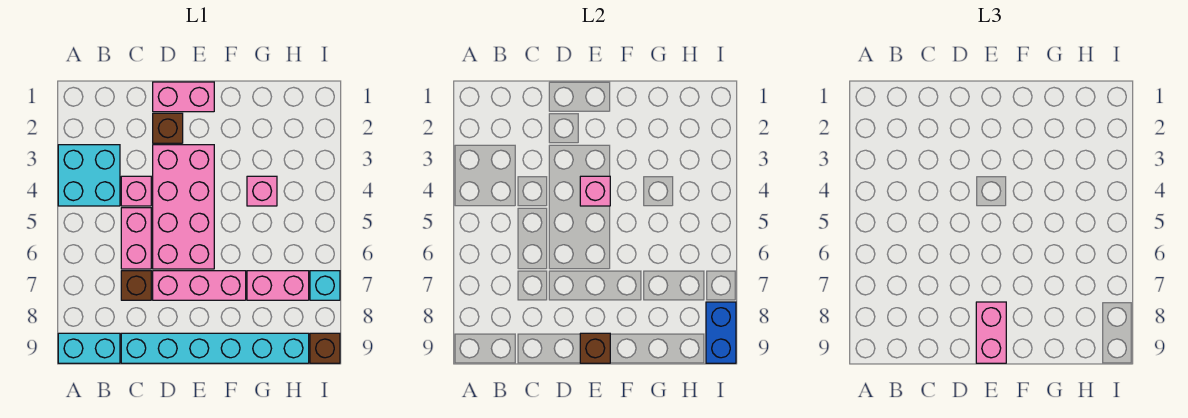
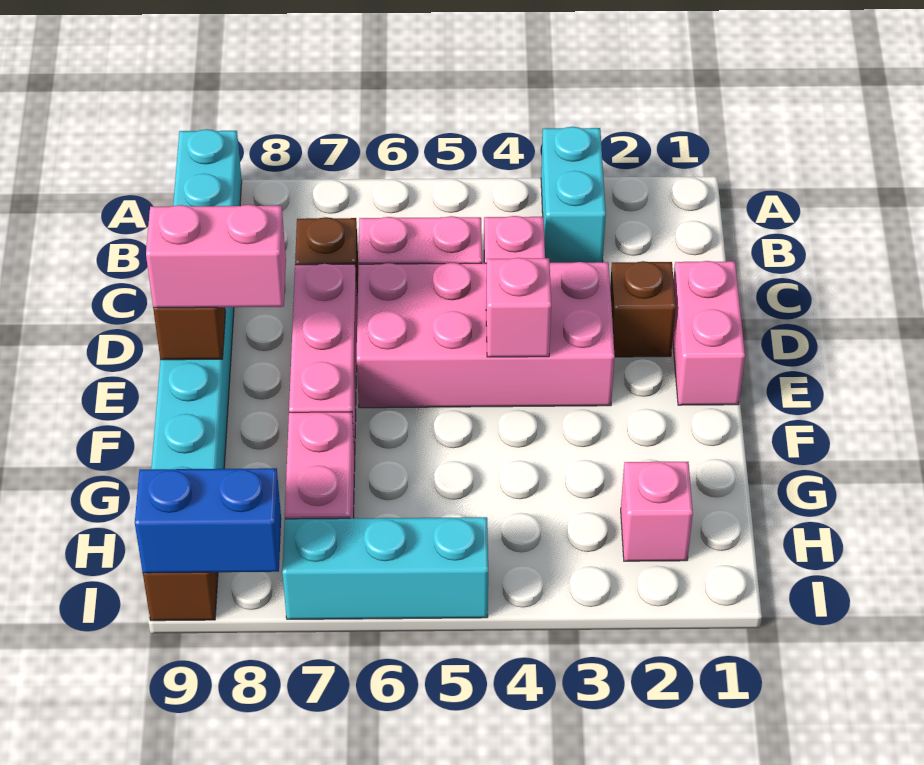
cyan brick A3:B4 level 1 -> cyan brick A3:B3 level 1
pink brick G4 level 1 -> pink brick H2 level 1
cyan brick I7 level 1 -> cyan brick I5:I7 level 1

